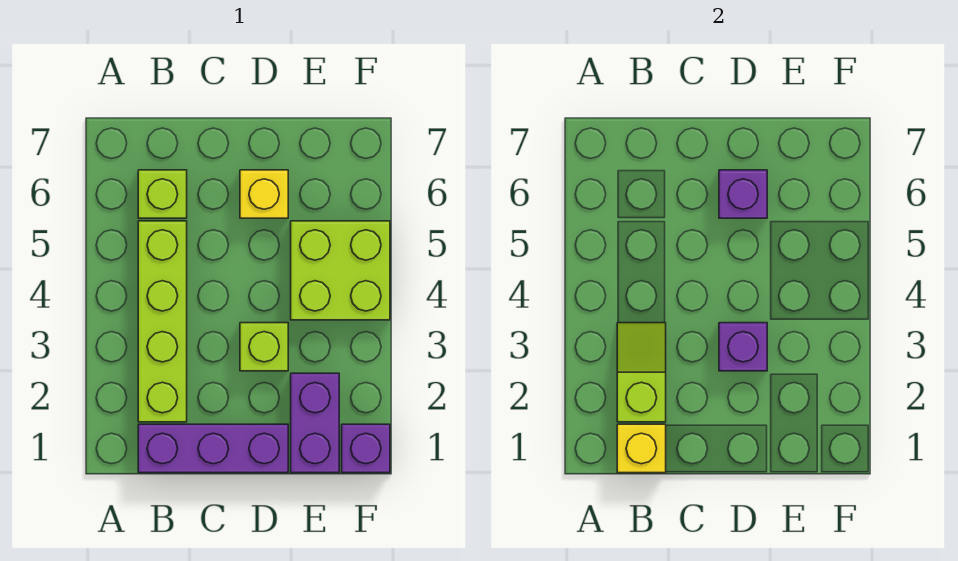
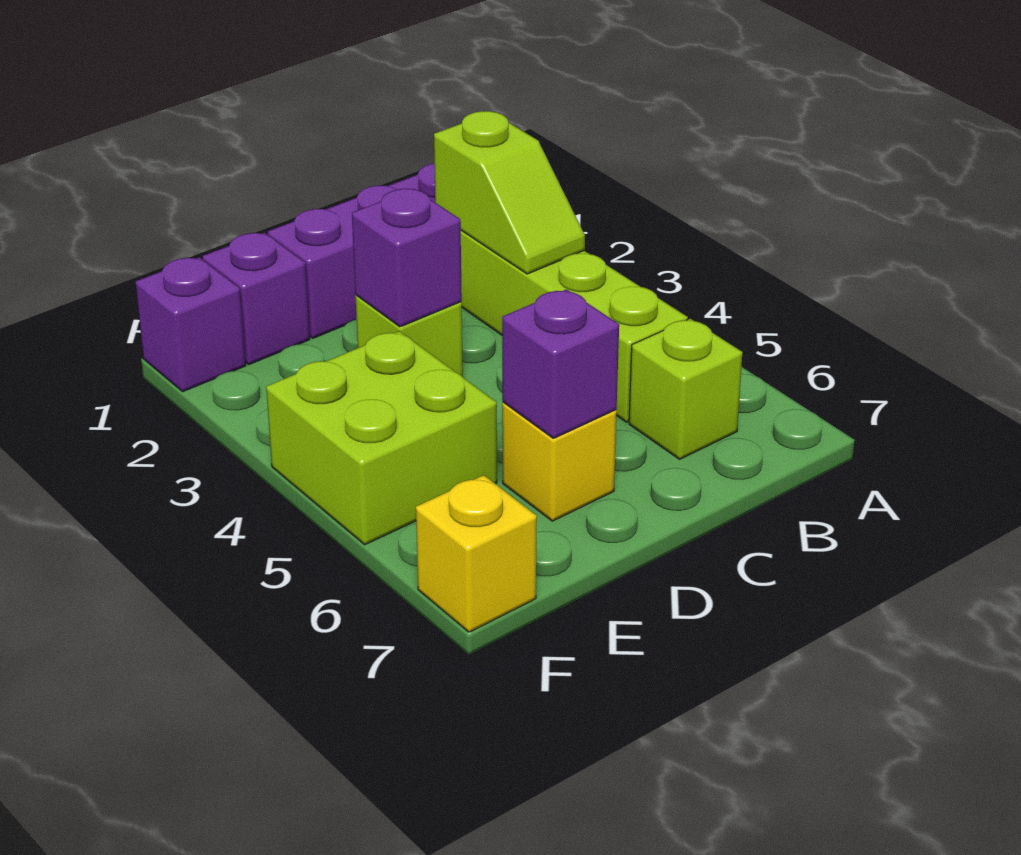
yellow brick B1 level 2 -> yellow brick F7 level 1
purple brick E1:E2 level 1 -> purple brick E1 level 1

